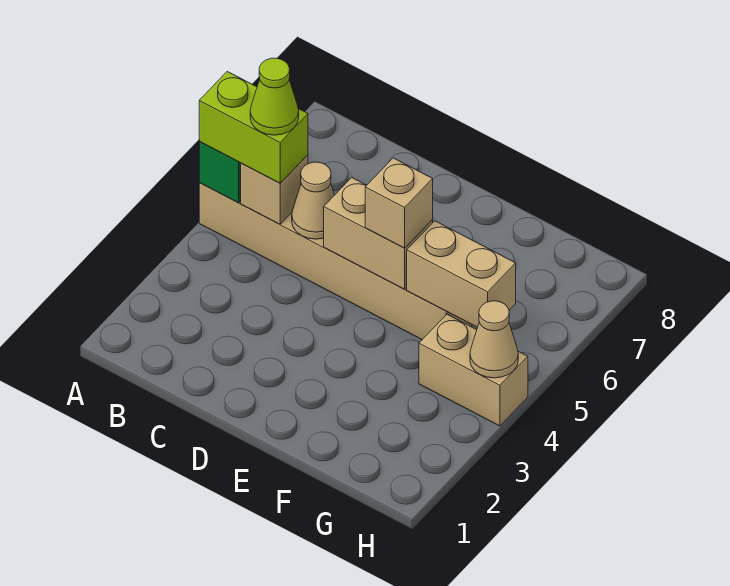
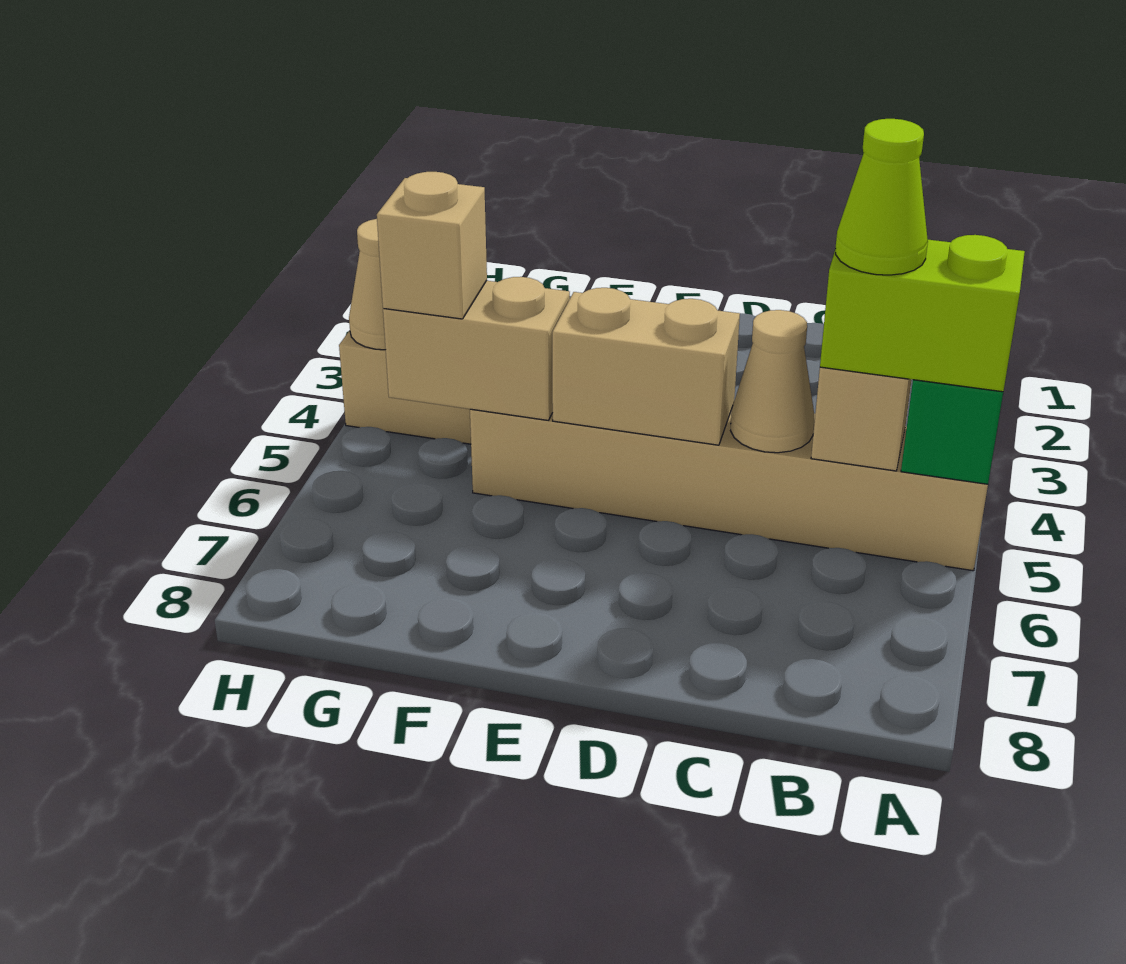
tan brick E5 level 3 -> tan brick G5 level 3

